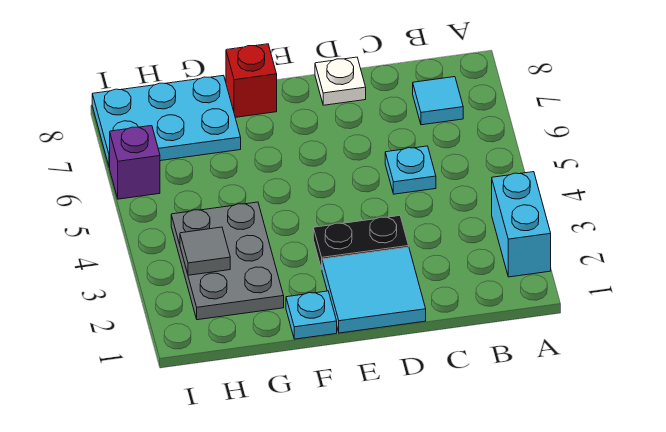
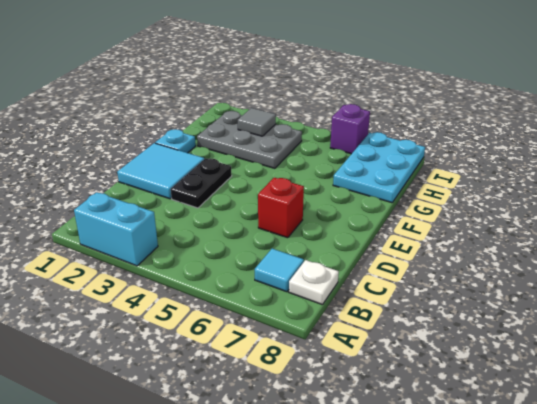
cyan plate C5 level 1 -> none
white plate D8 level 1 -> white plate B8 level 1
red brick F8 level 1 -> red brick D6 level 1

